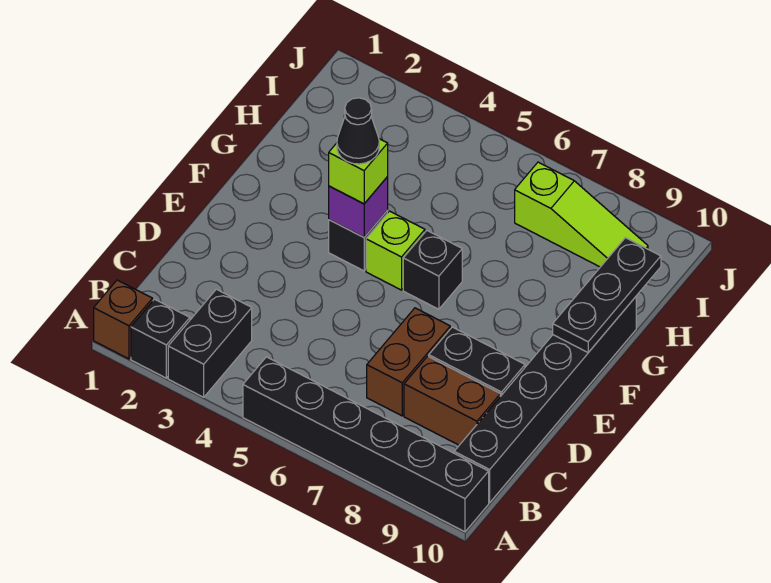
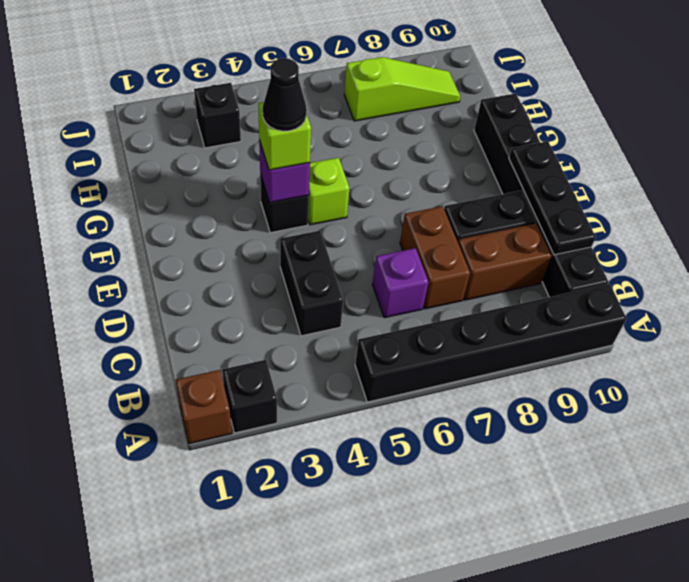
black brick A3:B3 level 1 -> black brick C4:D4 level 1
none -> purple brick C6 level 1
black brick F6 level 1 -> black brick I3 level 1
black plate F10:H10 level 2 -> black plate C10:E10 level 2

